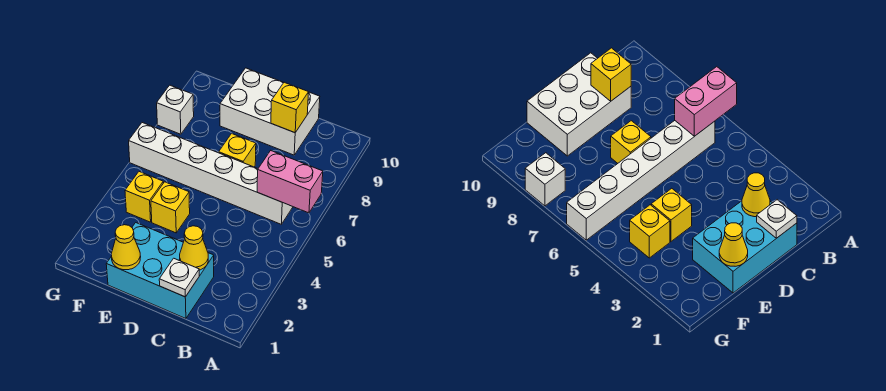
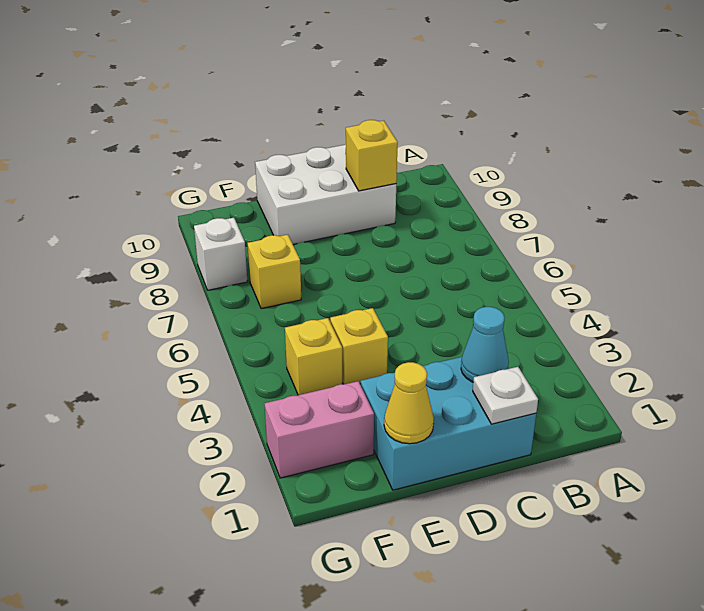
pink brick A6:B6 level 2 -> pink brick F2:G2 level 1
white brick B6:G6 level 1 -> none
yellow cone C2 level 2 -> cyan cone C2 level 2
yellow brick D7 level 1 -> yellow brick F7 level 1

